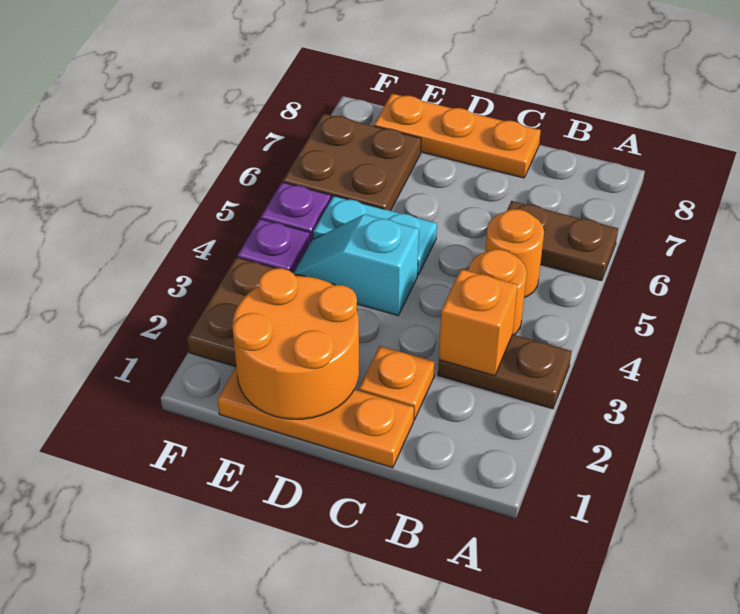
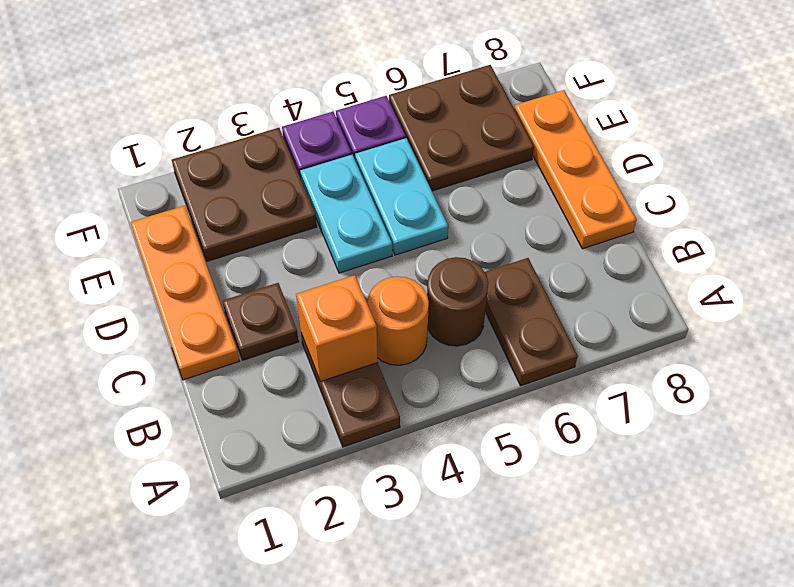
orange round brick B5 level 1 -> brown round brick B5 level 1
orange plate C2 level 1 -> brown plate C2 level 1
orange round brick D1:E2 level 2 -> none
cyan slope D4:E4 level 1 top D -> cyan plate D4:E4 level 1

